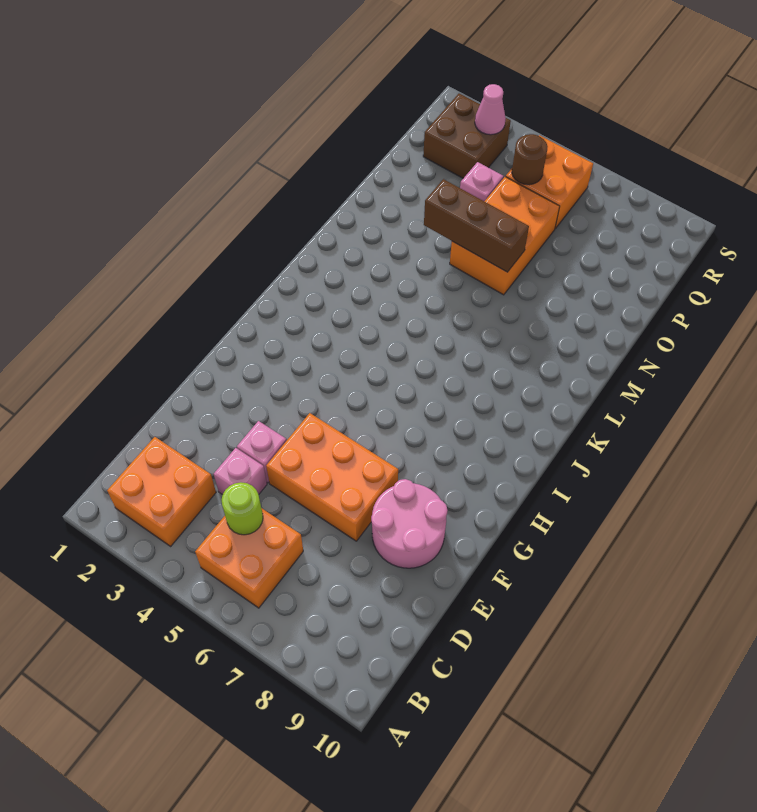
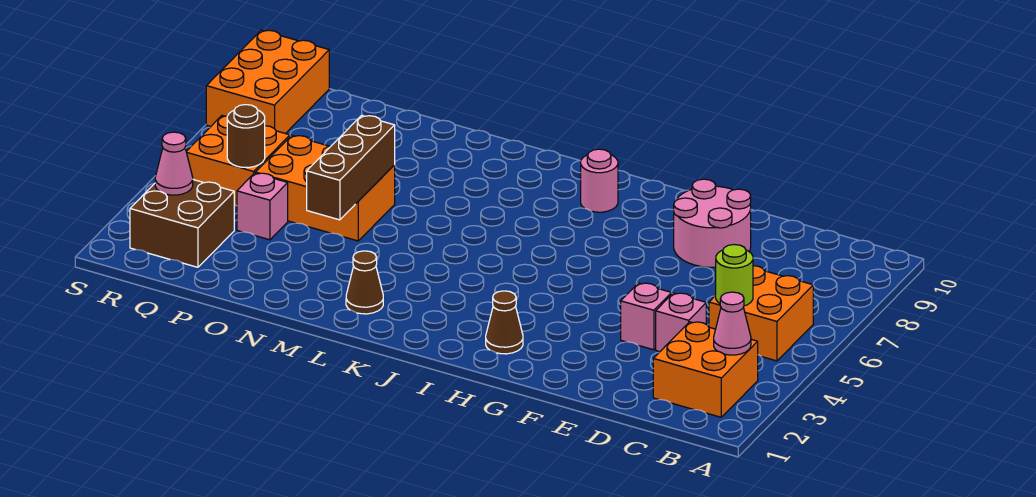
none -> pink cone B3 level 2
orange brick E5:F7 level 1 -> orange brick R8:S10 level 1
none -> brown cone H2 level 1
none -> pink round brick I9 level 1
none -> brown cone L2 level 1

